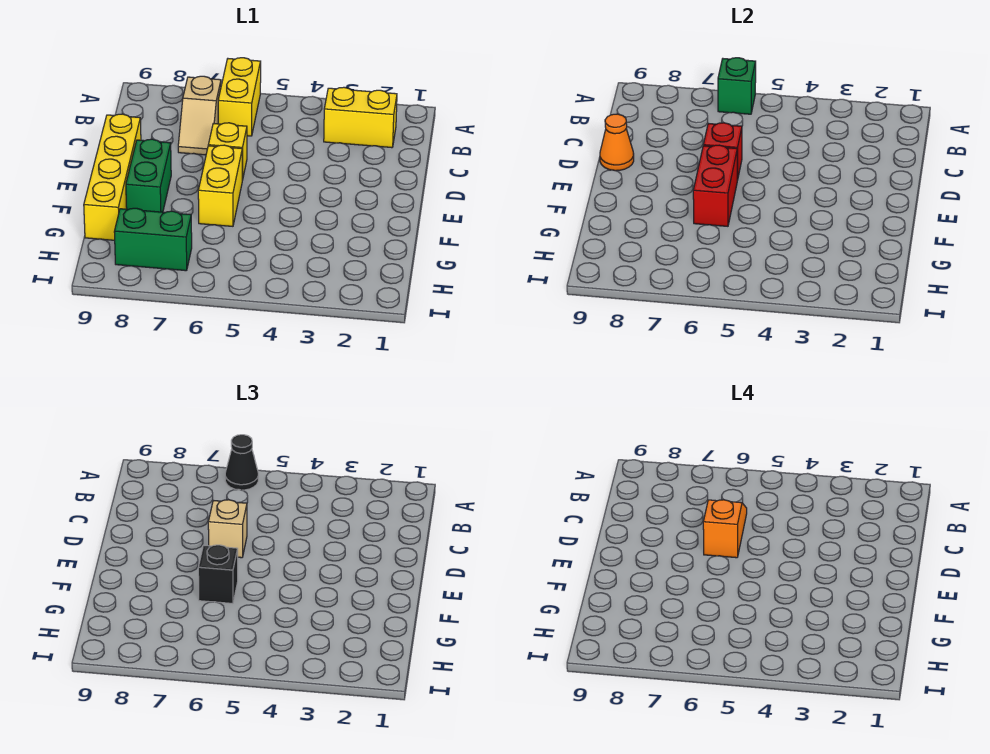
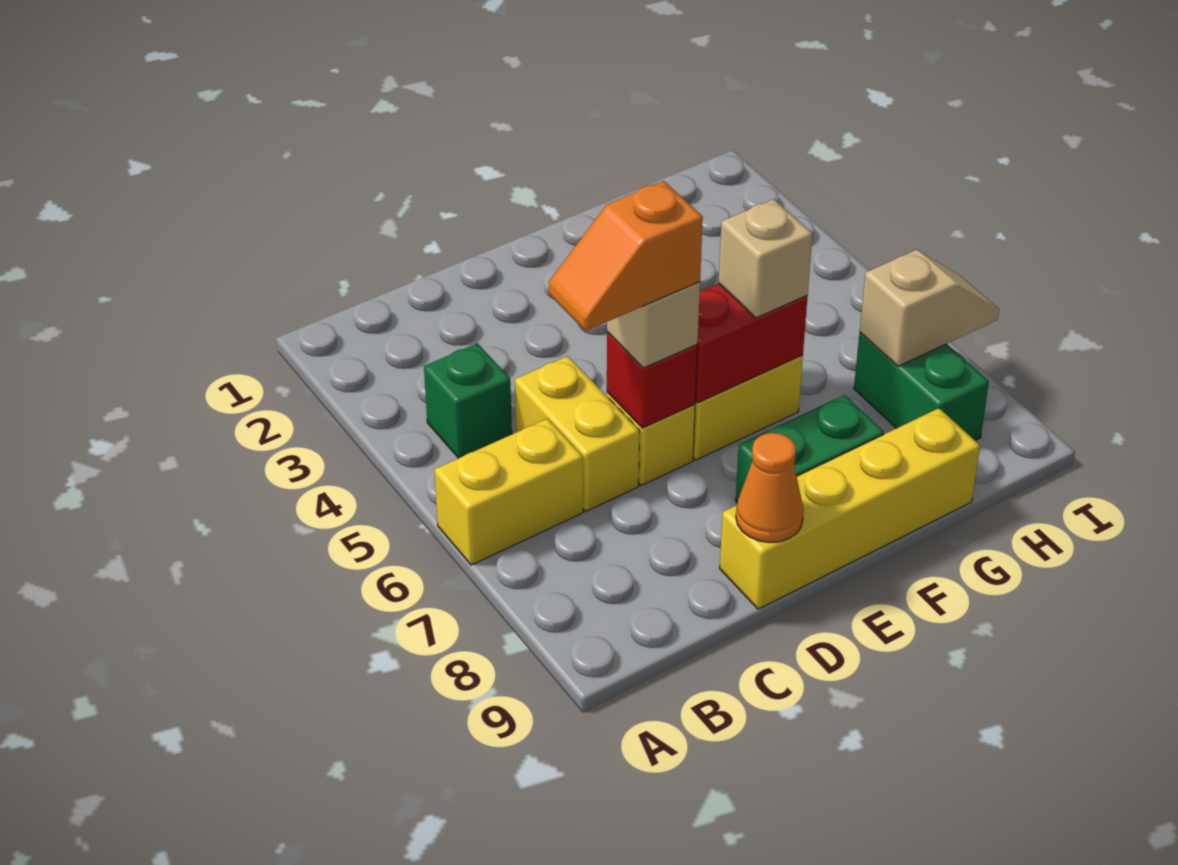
green brick A6 level 2 -> green brick B4 level 1
black cone A6 level 3 -> none
yellow brick B2:B3 level 1 -> yellow brick C5:C6 level 1
tan slope B7:C7 level 1 top B -> tan slope H7:I7 level 2 top H
black brick F6 level 3 -> tan brick F6 level 3

